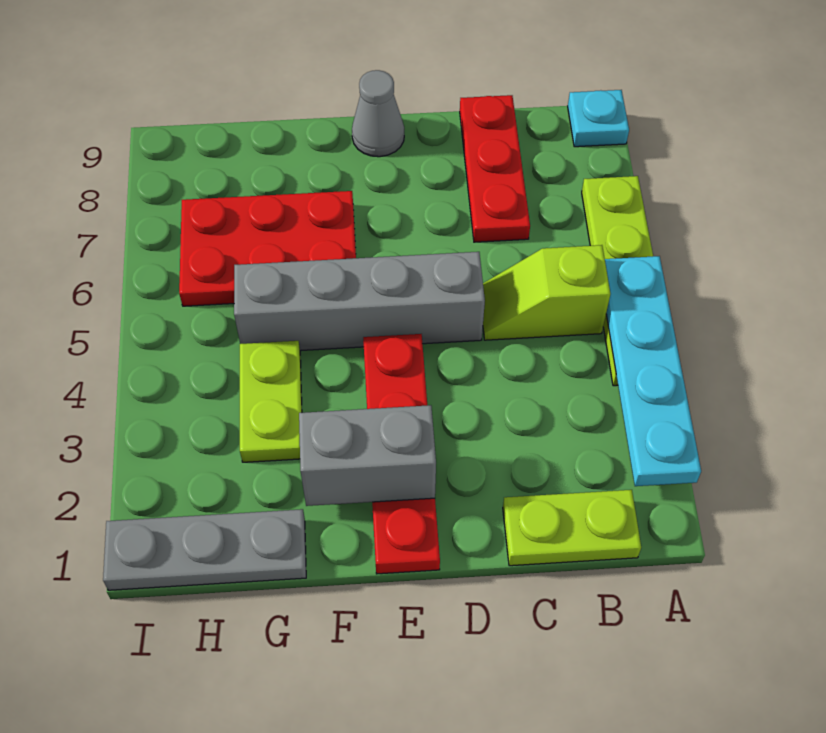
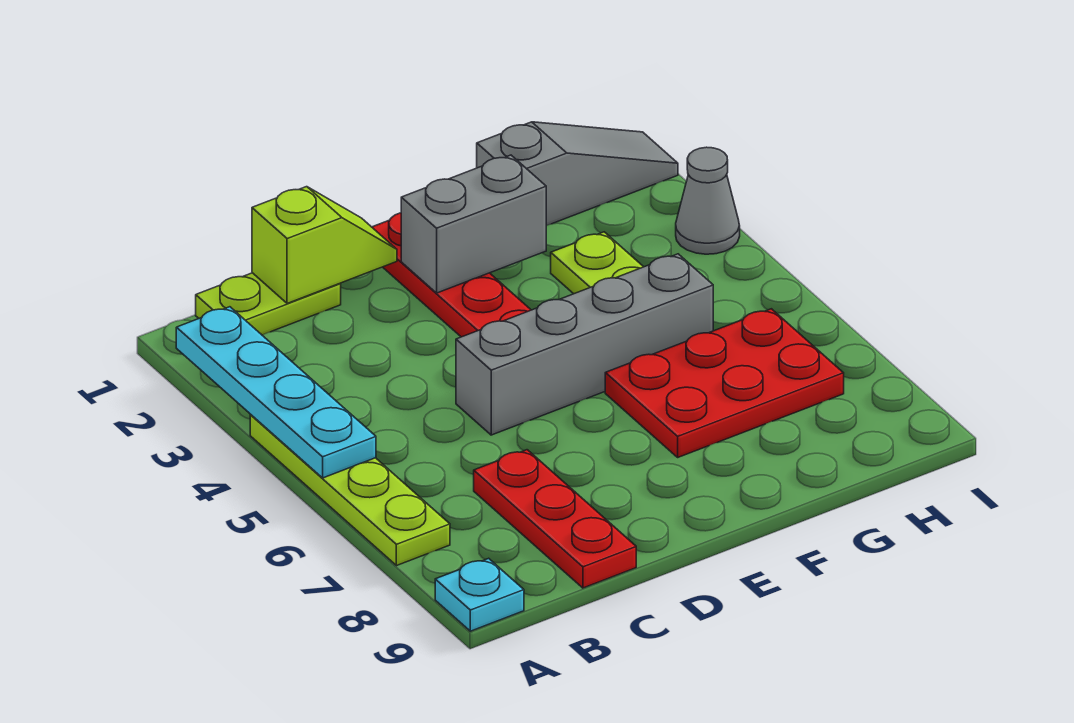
lime slope B5:C5 level 1 top B -> lime slope C1:D1 level 2 top C
grey cone E9 level 1 -> grey cone I3 level 1
grey plate G1:I1 level 1 -> grey slope G1:I1 level 1 top G

